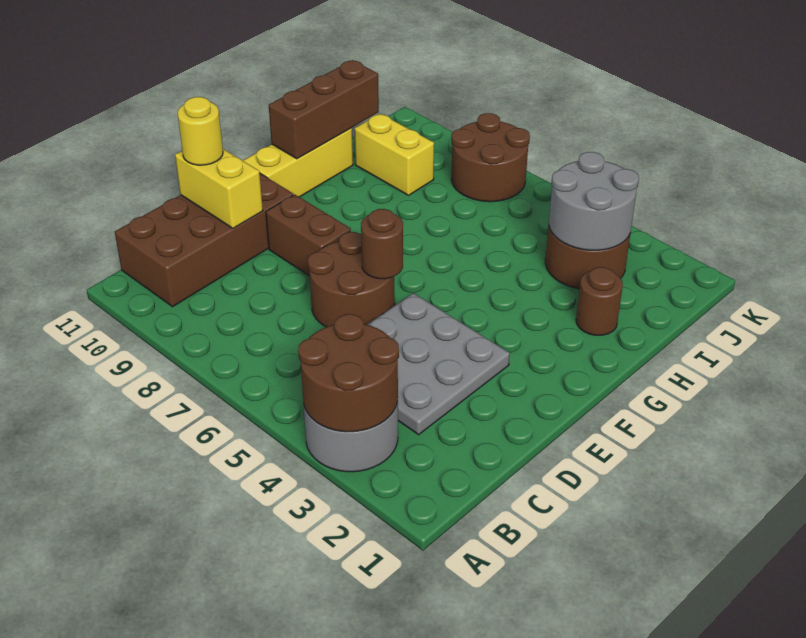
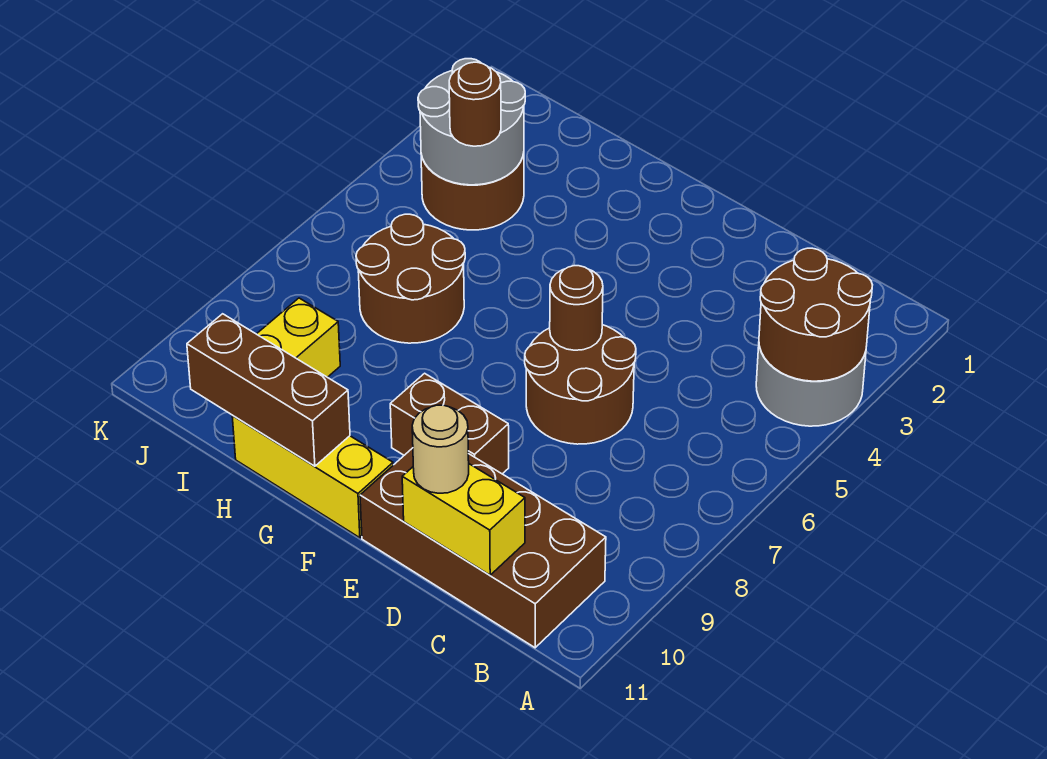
grey plate C3:E5 level 1 -> none
yellow brick D10:D11 level 2 -> yellow brick C11:D11 level 2
yellow round brick D11 level 3 -> tan round brick D11 level 3
brown brick E8:E9 level 1 -> brown brick E9:F9 level 1
brown round brick H2 level 1 -> brown round brick I4 level 3
brown round brick J7:K8 level 1 -> brown round brick H6:I7 level 1

